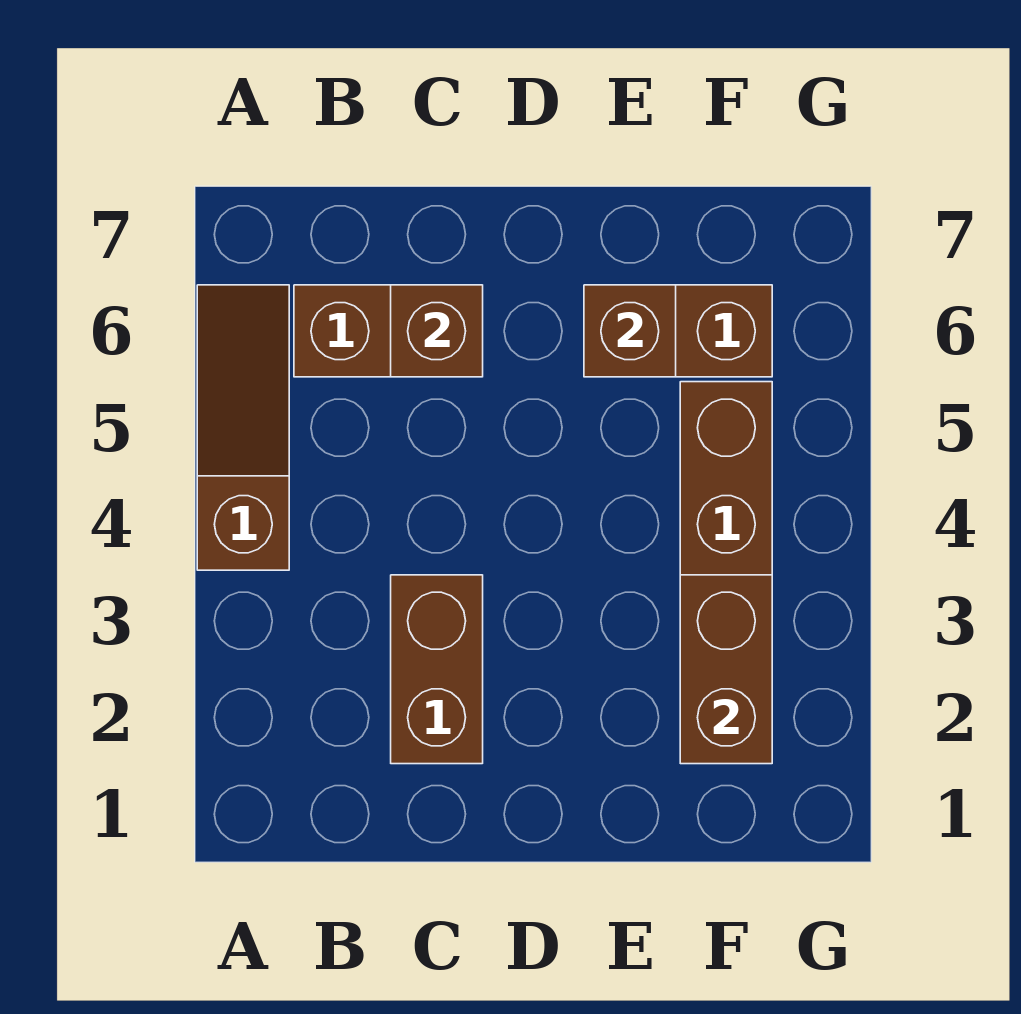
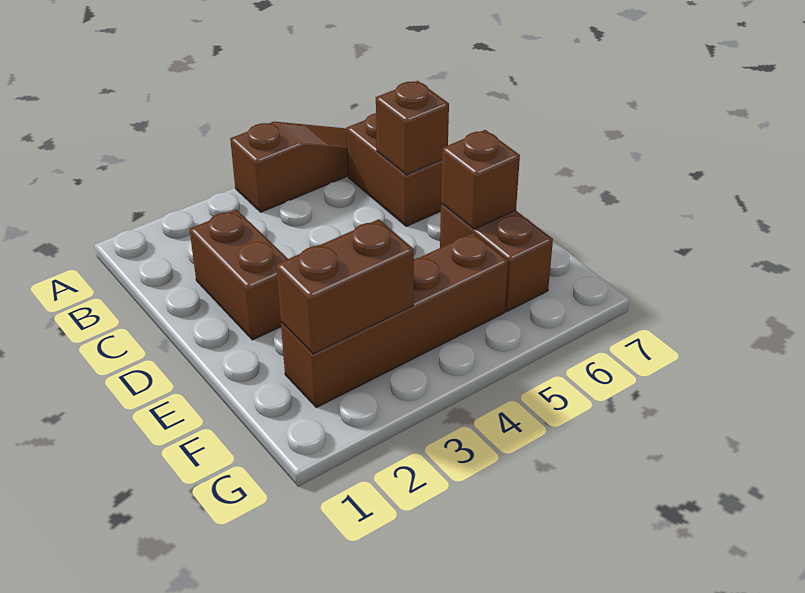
brown brick C2:C3 level 1 -> brown brick C2:D2 level 1

